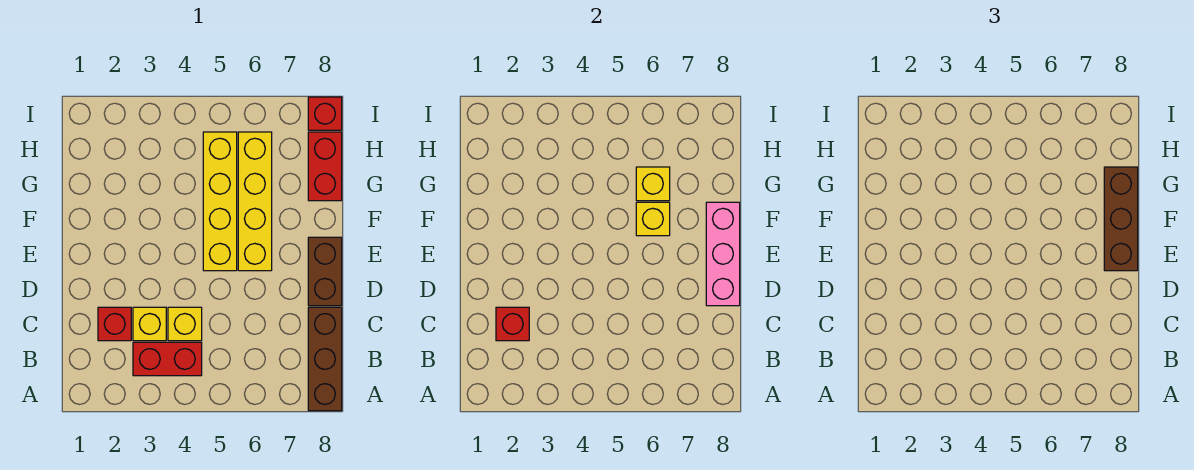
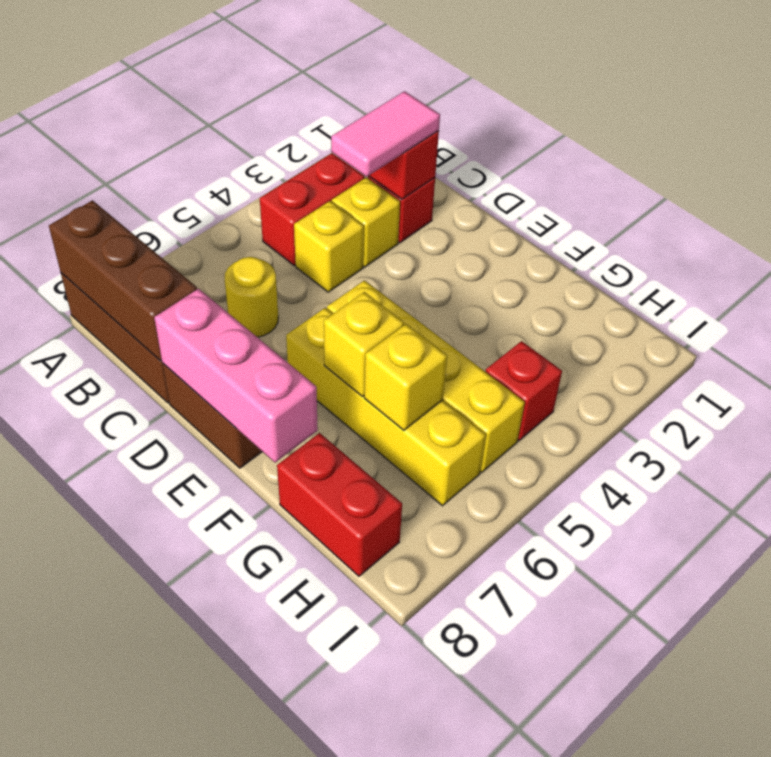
none -> pink tile C2:C3 level 3
none -> yellow round brick C6 level 1
brown brick E8:G8 level 3 -> brown brick A8:C8 level 2
red brick I8 level 1 -> red brick H4 level 1

